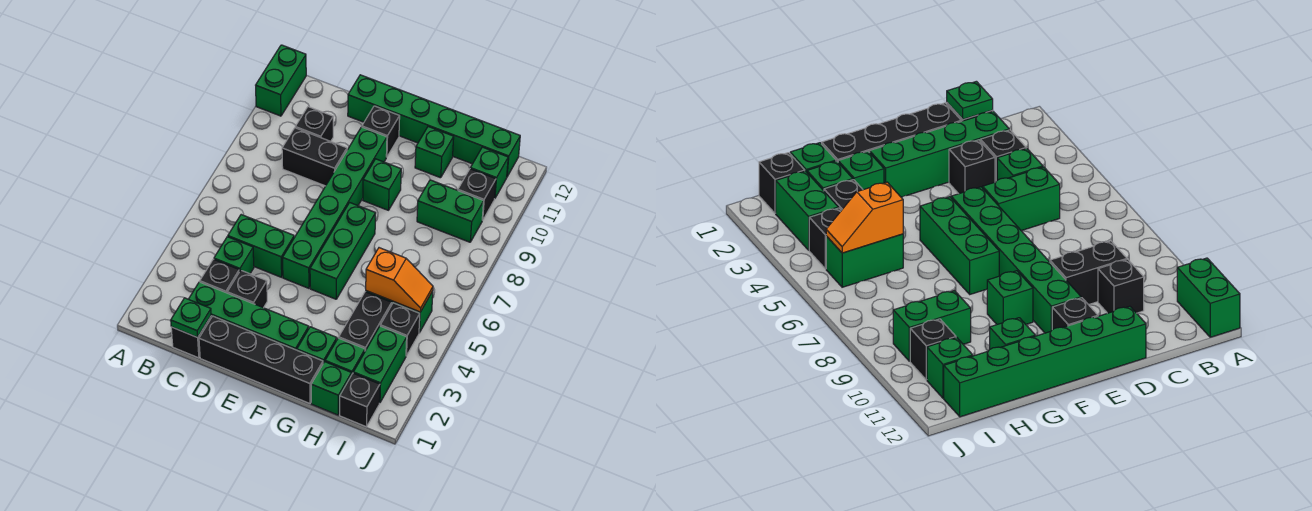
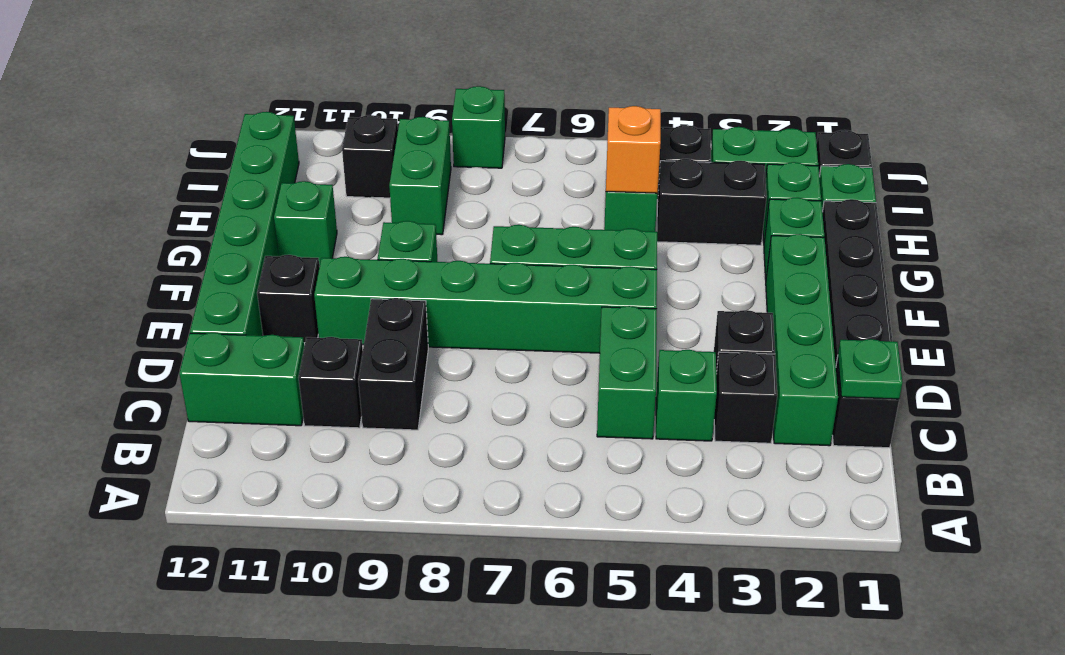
green brick A11:A12 level 1 -> green brick C11:C12 level 1
green brick I11 level 1 -> green brick J8 level 1

